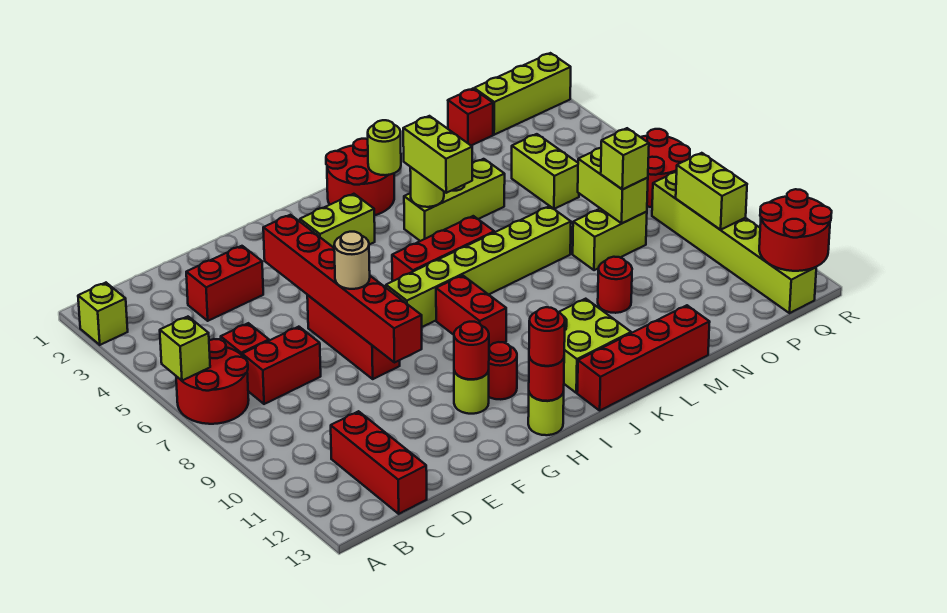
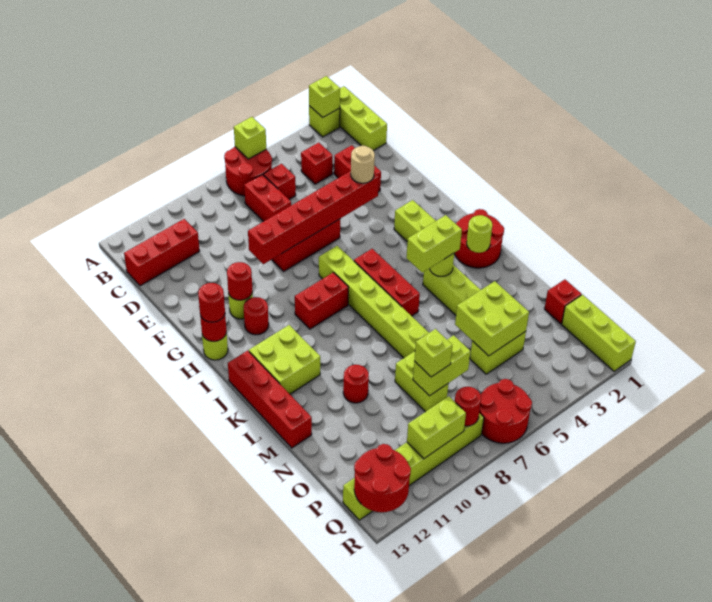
none -> lime brick A1:C1 level 1
none -> lime brick A2 level 2
none -> red brick C4 level 1
tan round brick F7 level 3 -> tan round brick F4 level 3
none -> lime brick N4:O5 level 2
none -> red round brick Q8 level 2

